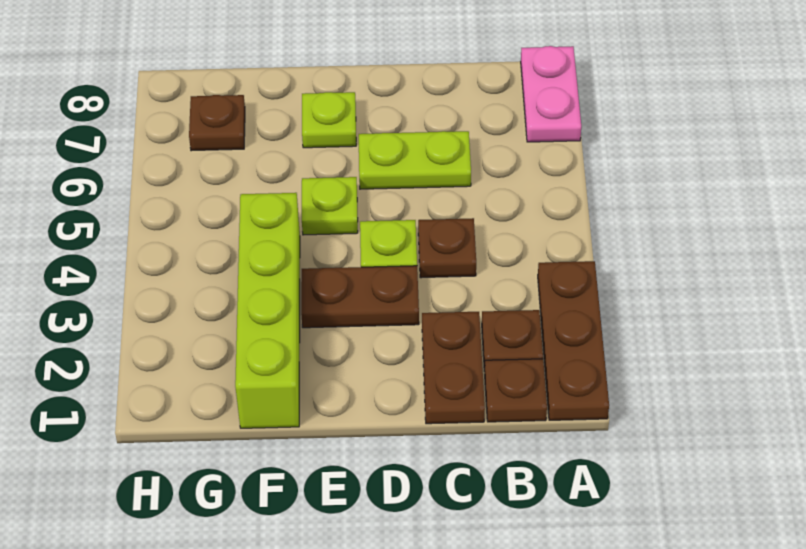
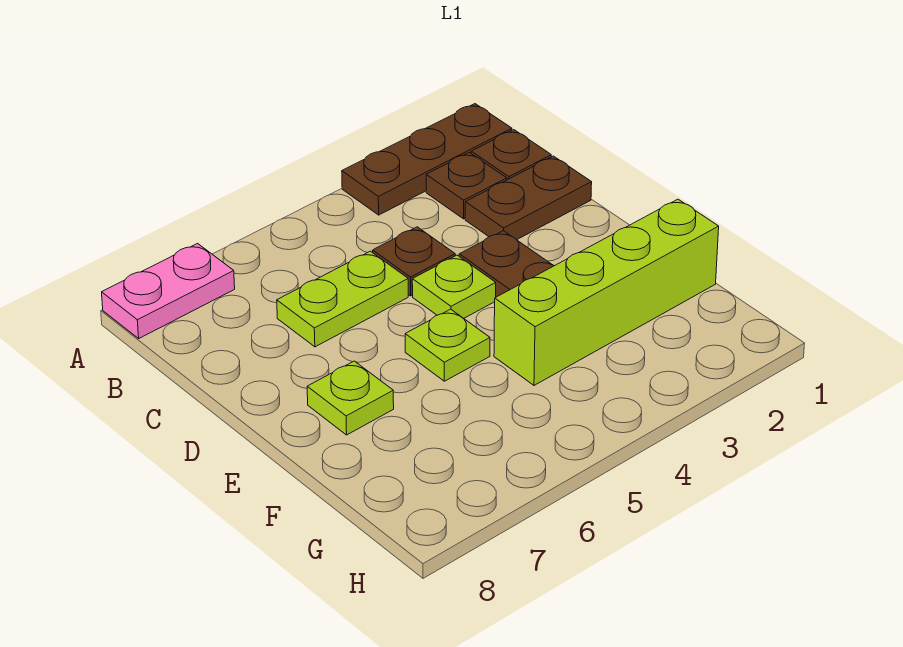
lime plate C6:D6 level 1 -> lime plate C5:C6 level 1
brown plate G7 level 1 -> none

